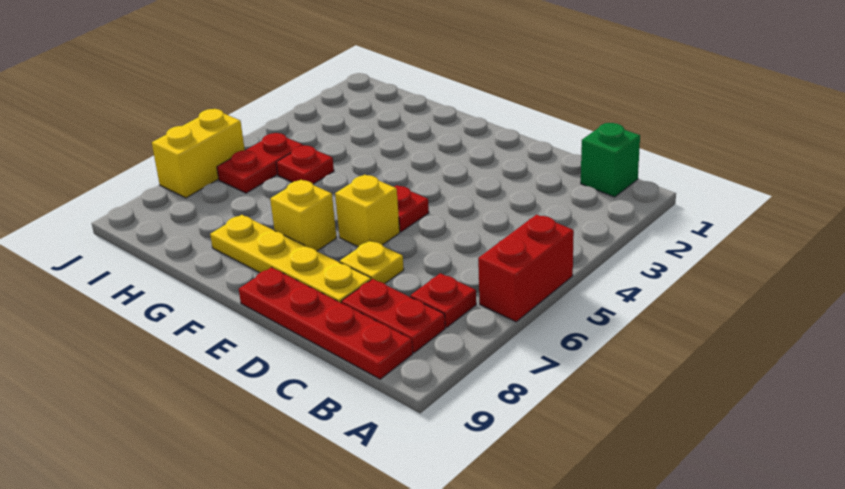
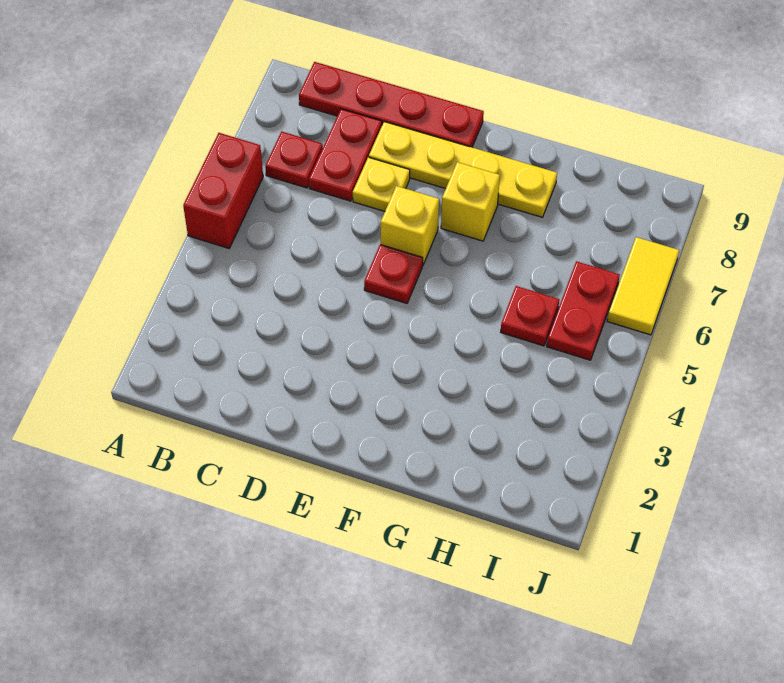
green brick B1 level 1 -> none
red plate B8:C8 level 1 -> red plate C7:C8 level 1
yellow brick J6:J7 level 1 -> yellow tile J6:J7 level 1

